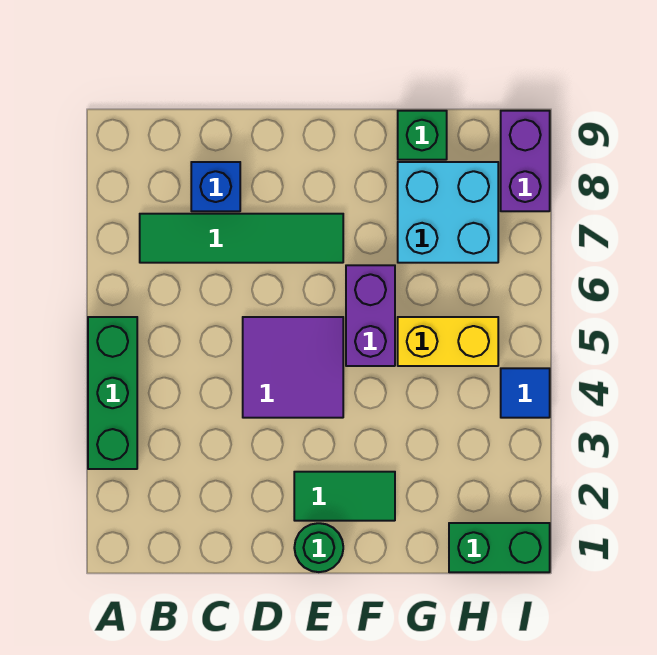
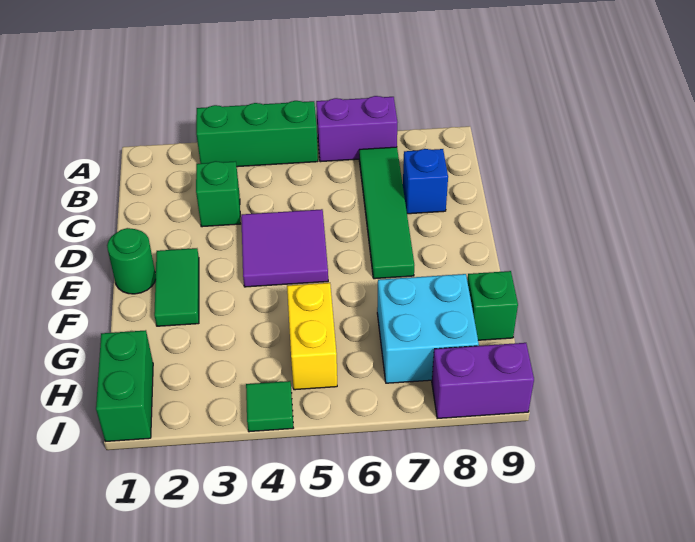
none -> green brick C3 level 1
purple brick F5:F6 level 1 -> purple brick A6:A7 level 1
blue tile I4 level 1 -> green tile I4 level 1

